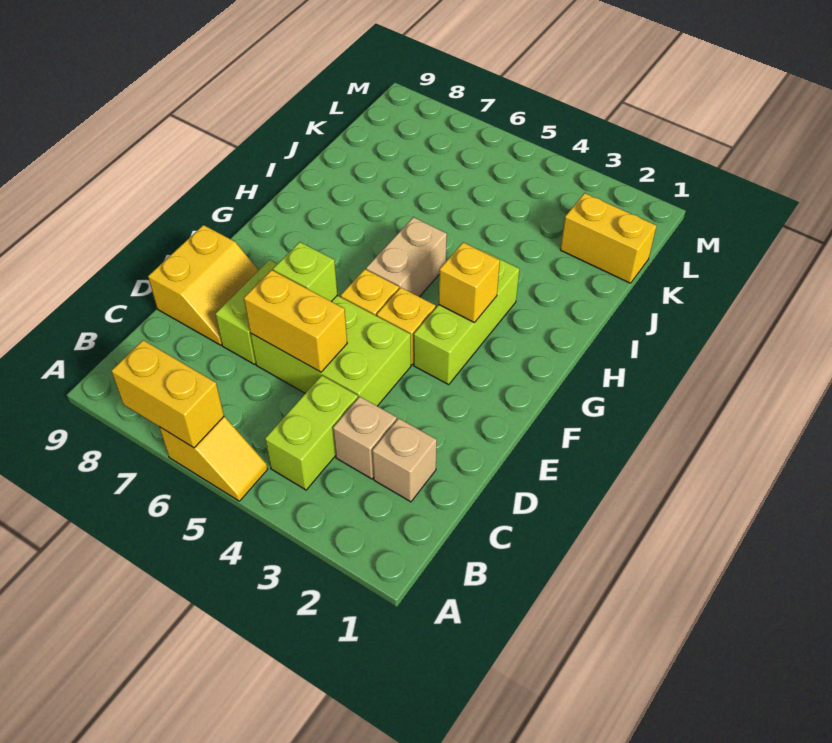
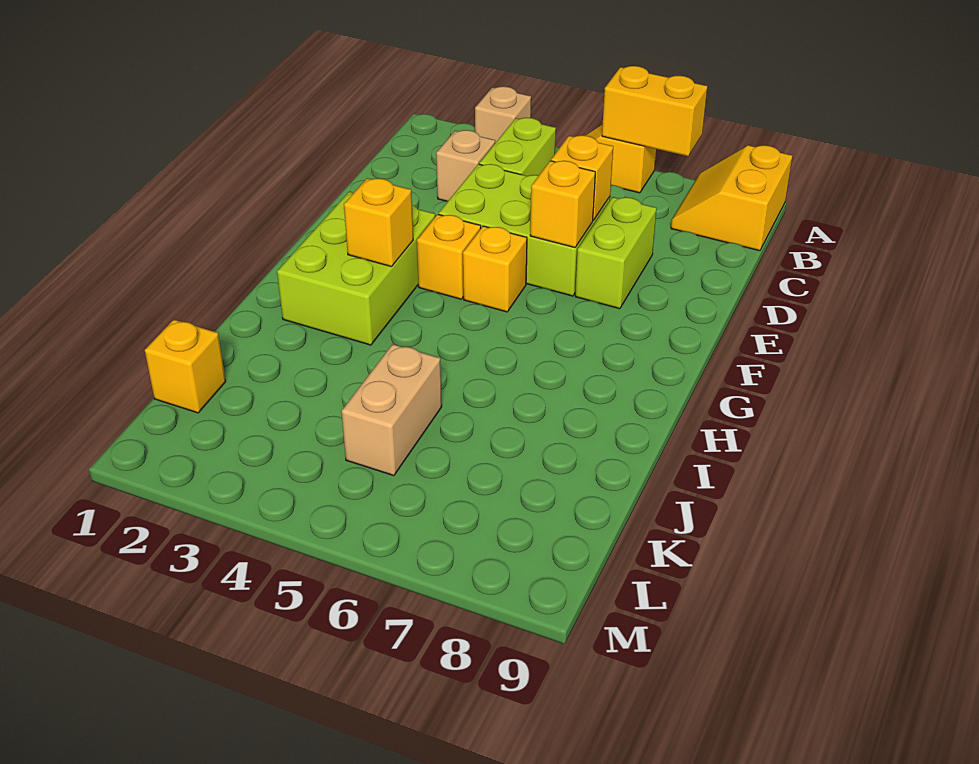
tan brick C2 level 1 -> tan brick A3 level 1
yellow brick D5:D6 level 2 -> yellow brick D6 level 2
yellow slope D8:E9 level 1 top 9 -> yellow slope A8:B9 level 1 top 9
lime brick E6 level 2 -> yellow brick E6 level 2
lime brick F3:H3 level 1 -> lime brick F2:H3 level 1
tan brick G5:H5 level 1 -> tan brick J5:K5 level 1
yellow brick K1:K2 level 1 -> yellow brick K1 level 1

